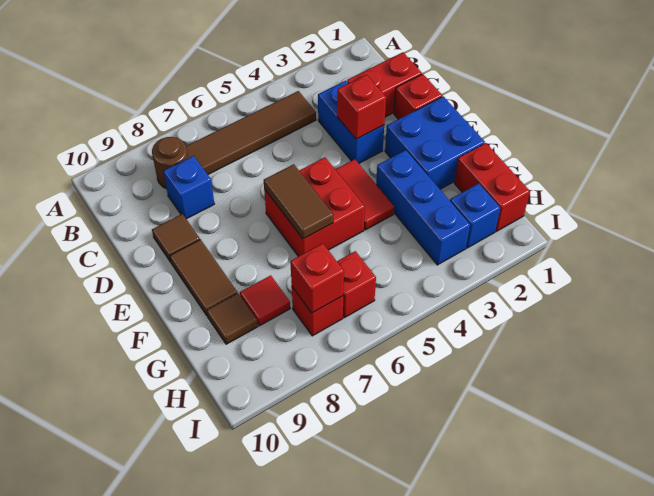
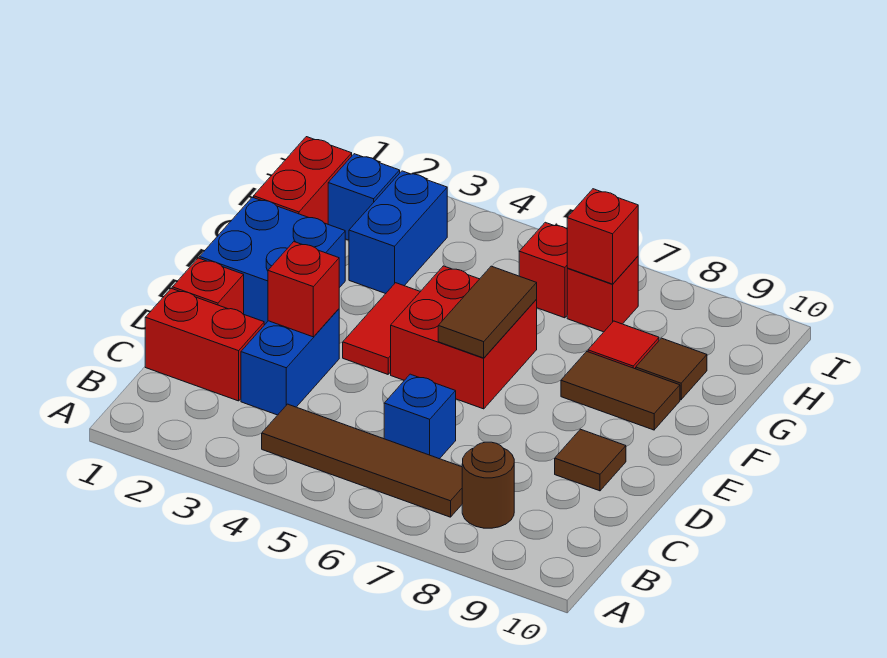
blue brick C8 level 1 -> blue brick C6 level 1
brown tile E9:F9 level 1 -> brown tile F8:F9 level 1
blue brick F3:H3 level 1 -> blue brick G3:H3 level 1

